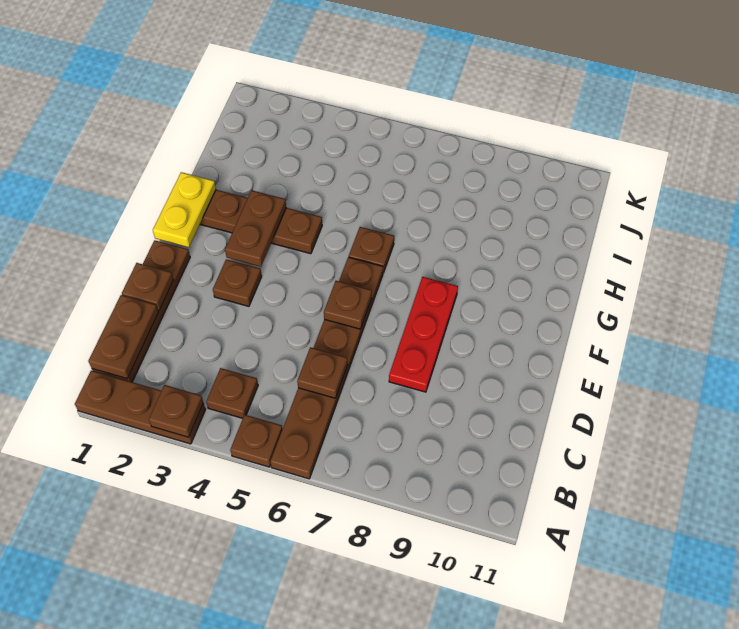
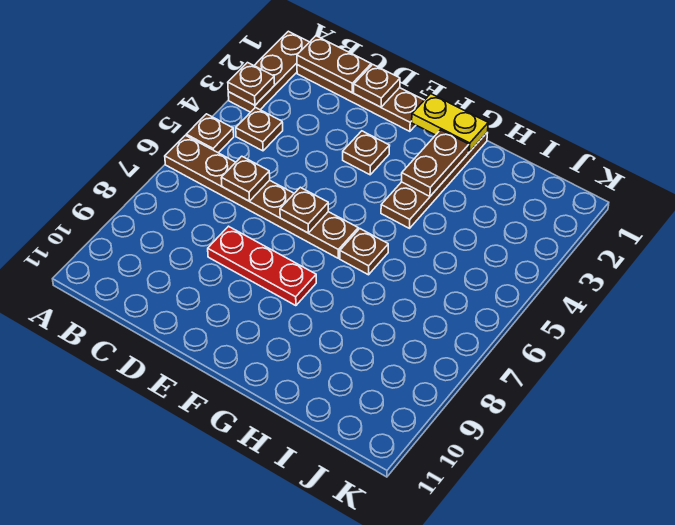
brown plate F3:G3 level 2 -> brown plate G2:G3 level 2

